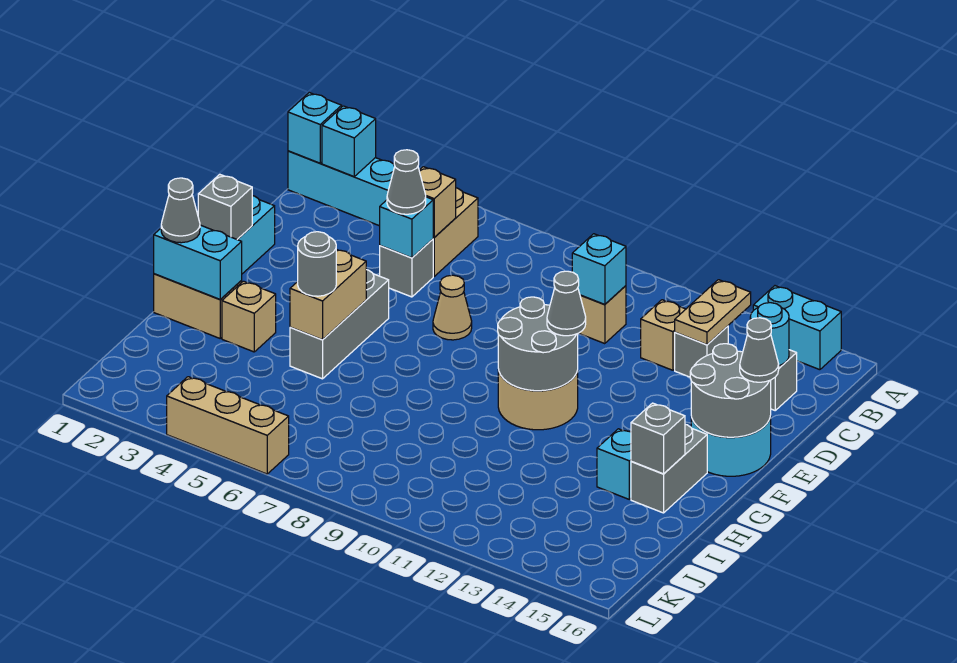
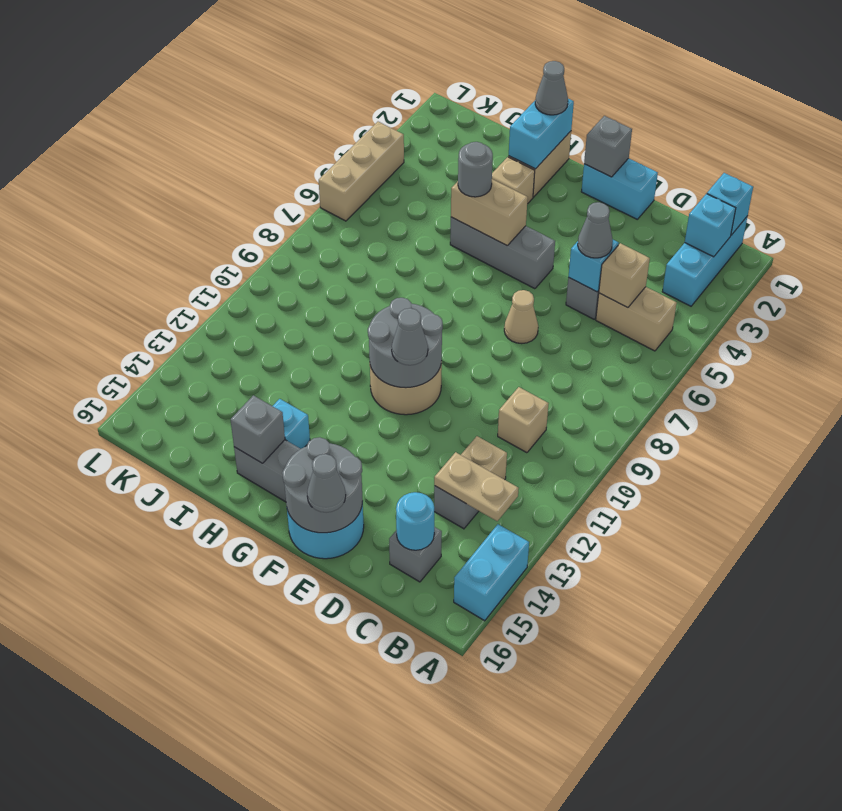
cyan brick C10 level 2 -> none

